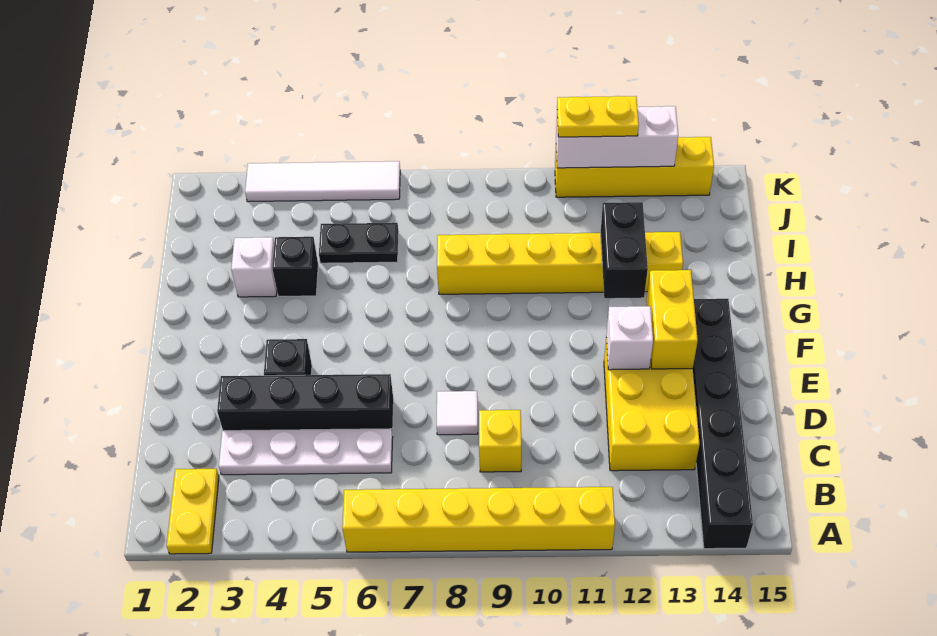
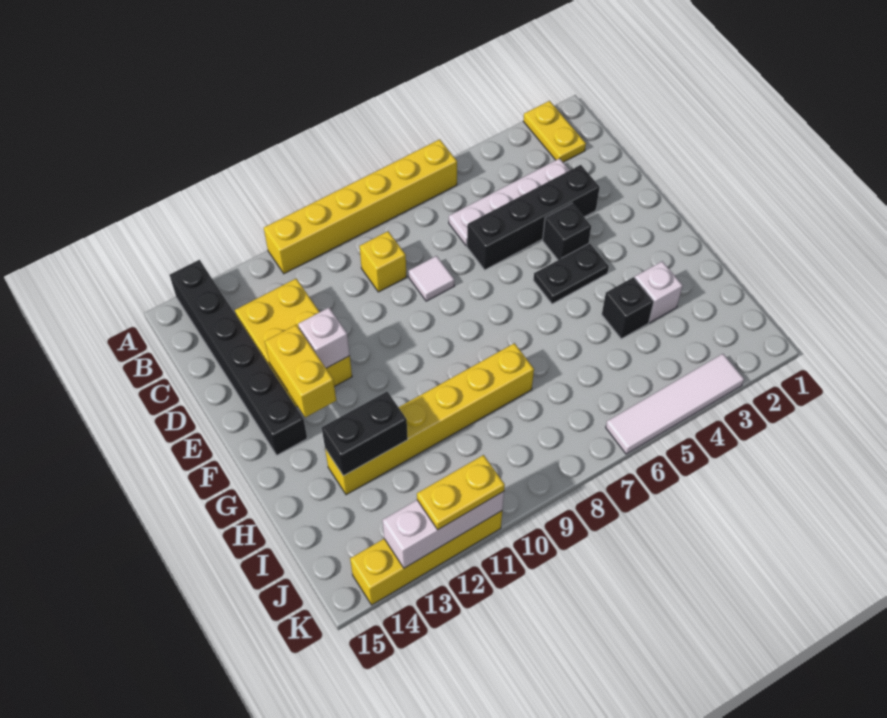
black brick G12:H12 level 2 -> black brick H12:H13 level 2
black plate I5:I6 level 1 -> black plate F4:F5 level 1

